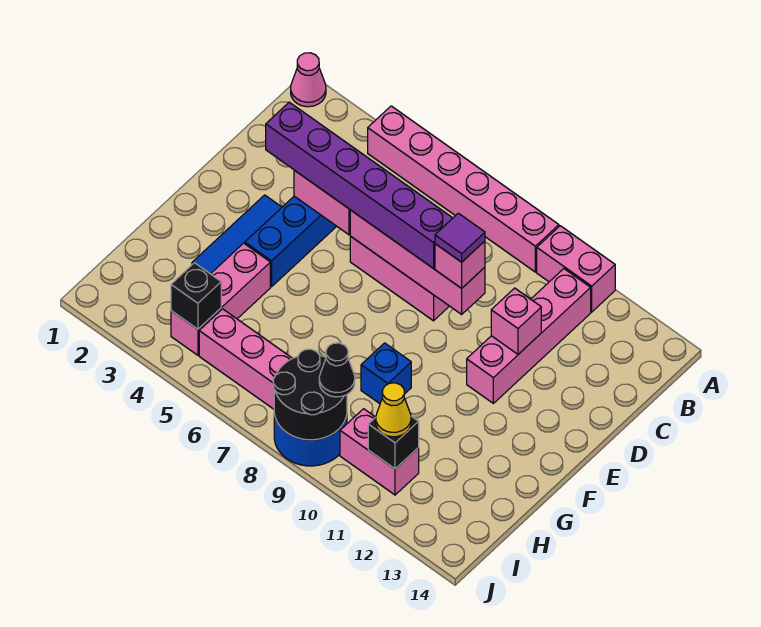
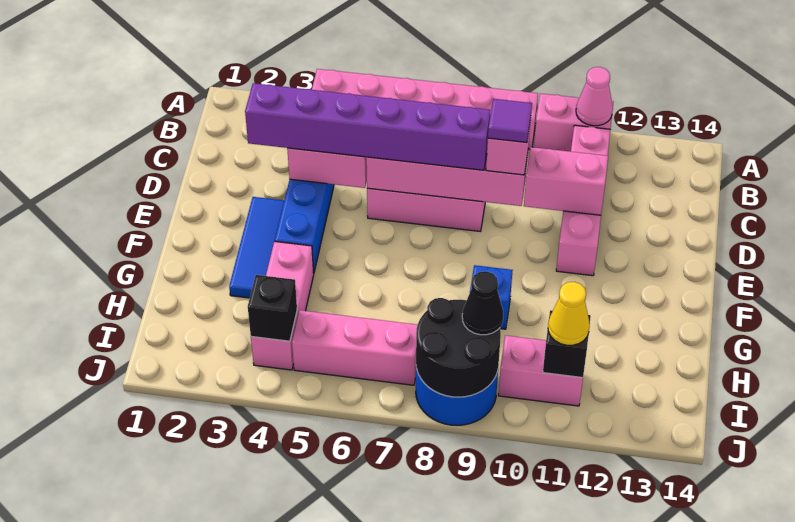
pink cone A1 level 1 -> pink cone A11 level 2
pink brick D11 level 2 -> pink brick D10:D11 level 2

